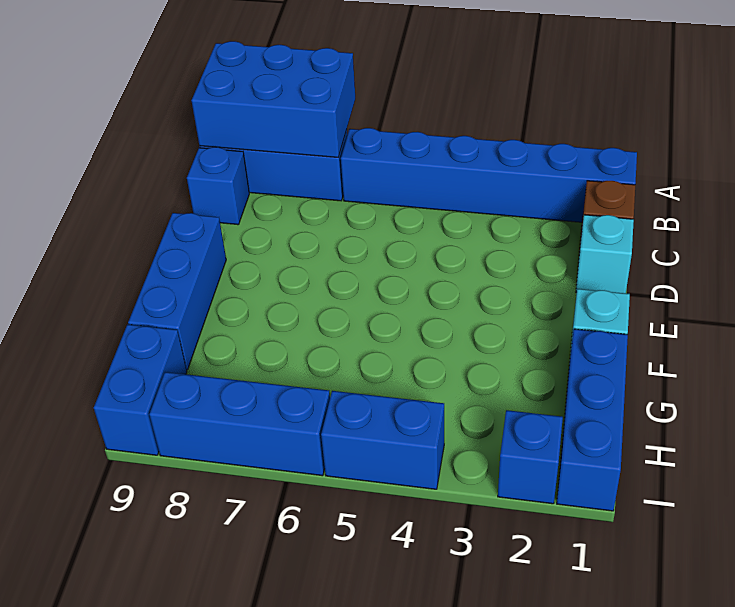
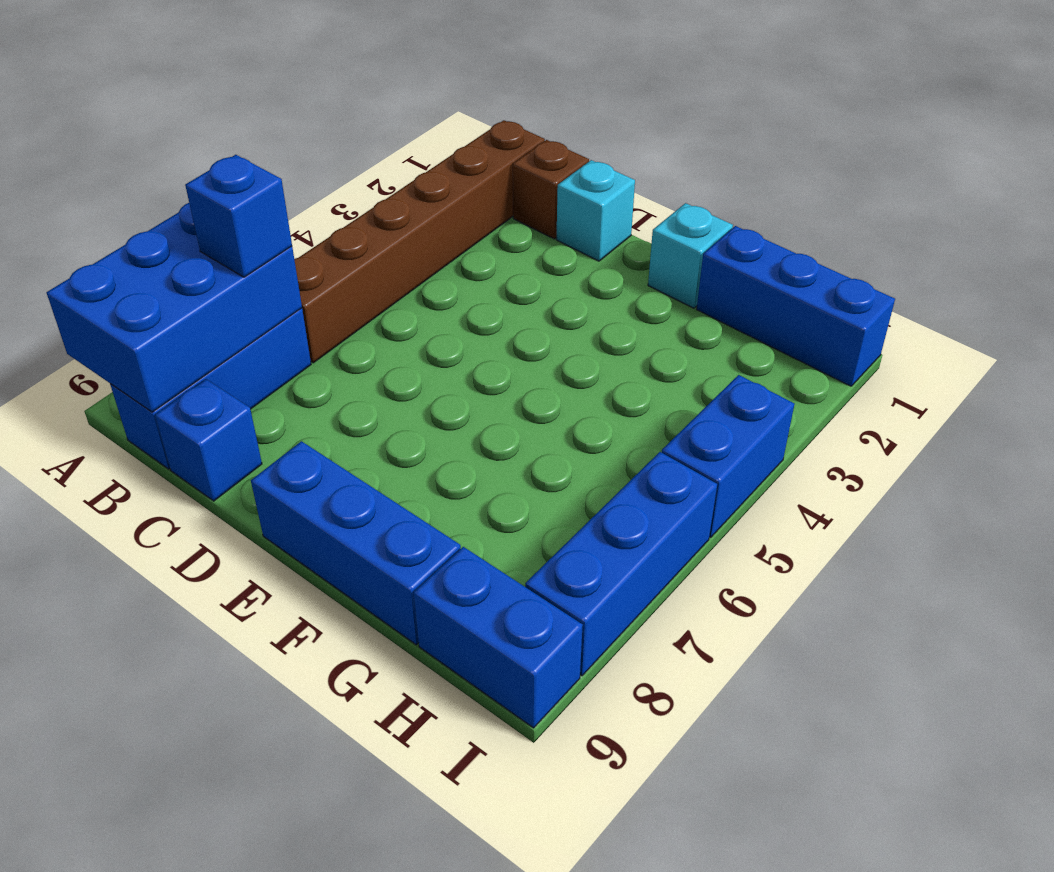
blue brick B1:B6 level 1 -> brown brick B1:B6 level 1
blue brick I2 level 1 -> blue brick B7 level 3

